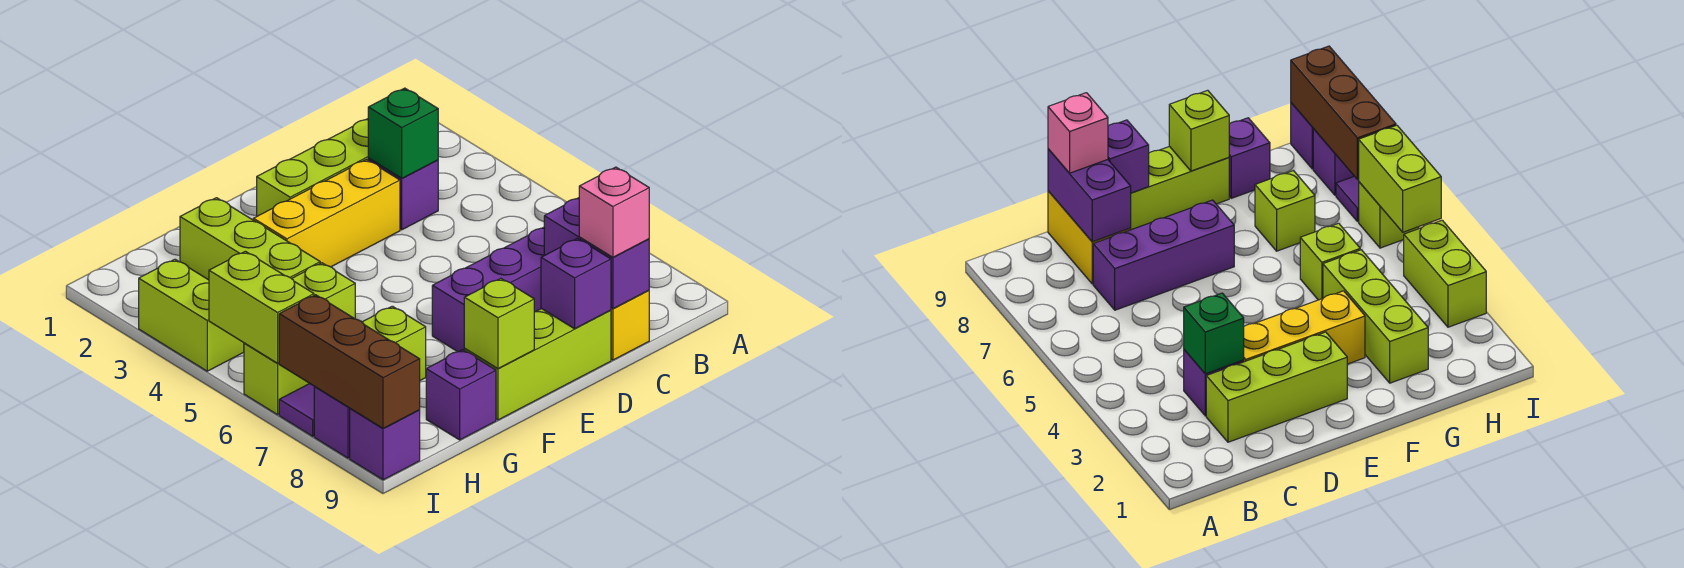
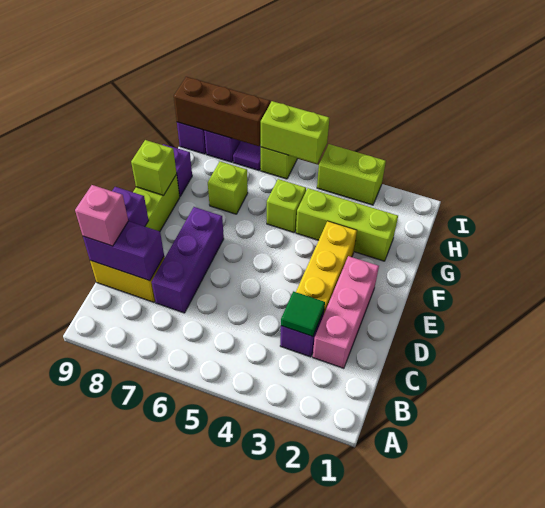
lime brick C2:E2 level 1 -> pink brick C2:E2 level 1
green brick C3 level 2 -> green tile C3 level 2

